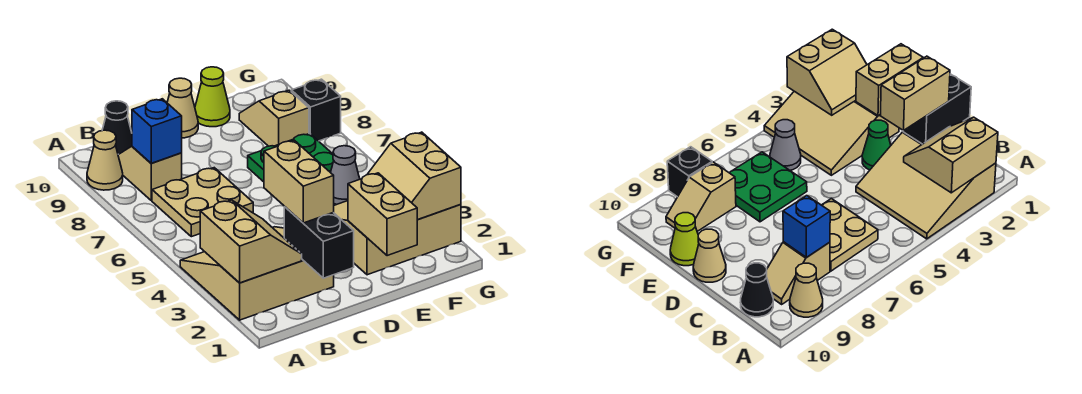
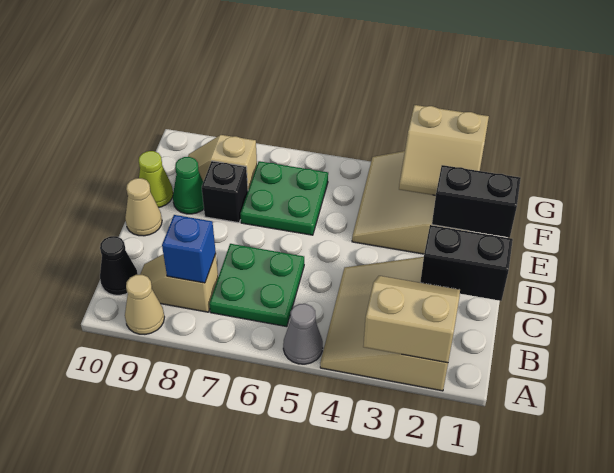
tan plate B6:C7 level 1 -> green plate B6:C7 level 1
tan brick C2:C3 level 3 -> none
green cone D3 level 1 -> green cone E9 level 1
tan brick E1:E2 level 2 -> black brick E1:E2 level 2
grey cone F5 level 1 -> grey cone A5 level 1
black brick G8 level 1 -> black brick E8 level 1

